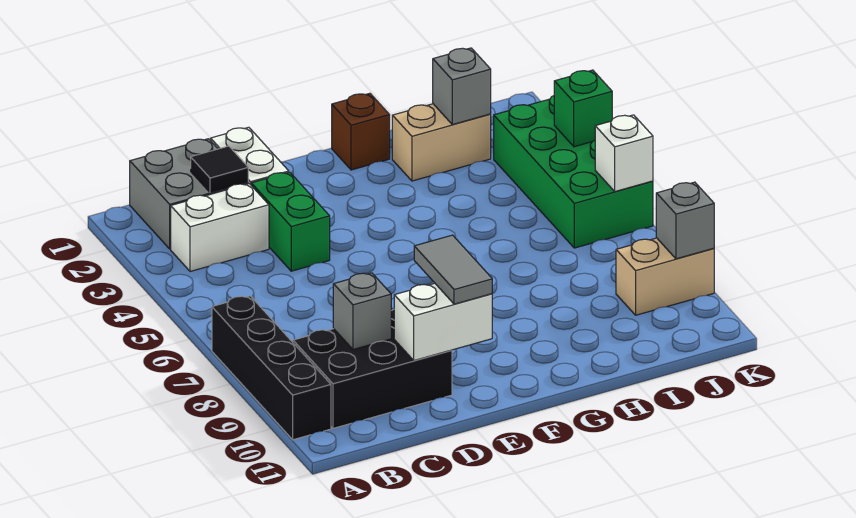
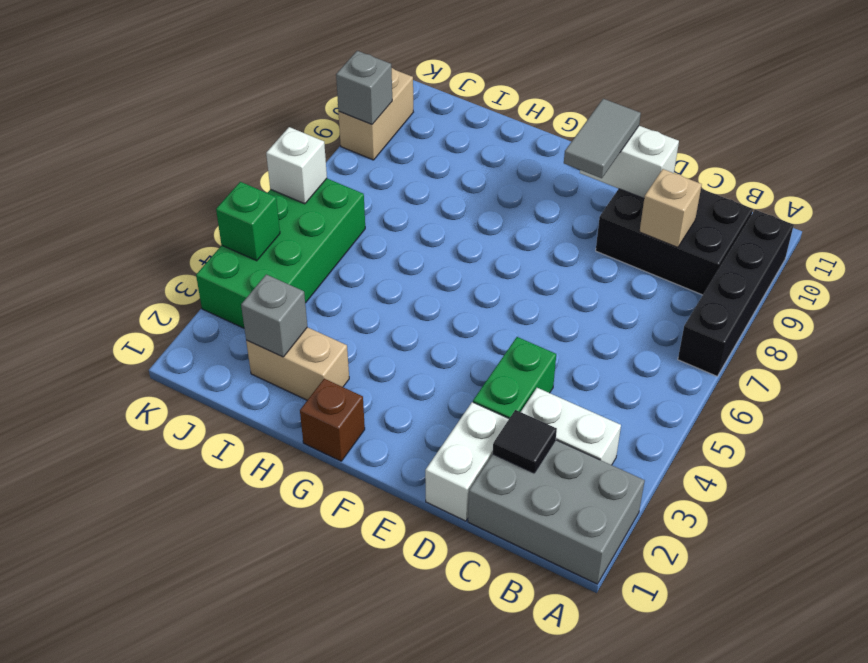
grey brick B1:C2 level 1 -> grey brick A1:C2 level 1
grey brick C9 level 2 -> tan brick C9 level 2
tan brick J9:K9 level 1 -> tan brick K9:K10 level 1

